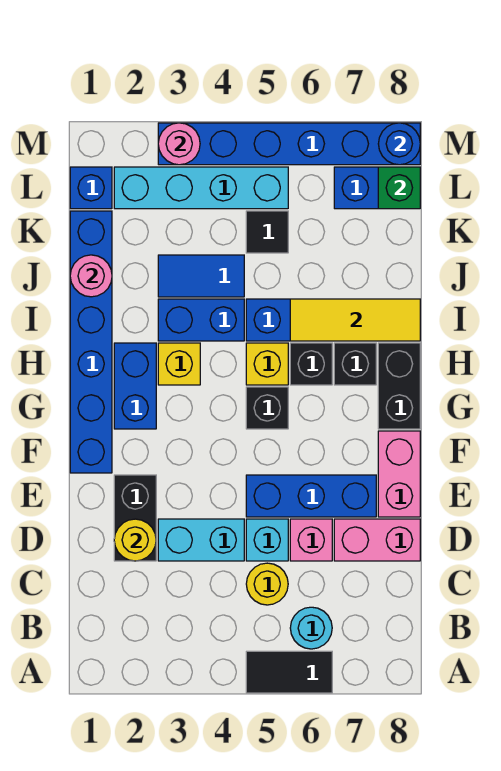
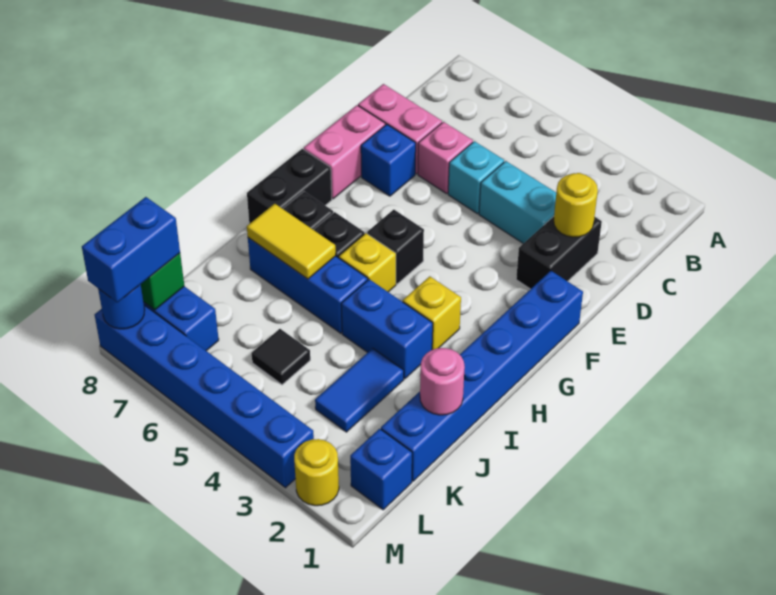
black tile A5:A6 level 1 -> none
cyan round brick B6 level 1 -> none
yellow round brick C5 level 1 -> yellow round brick M2 level 1
blue brick E5:E7 level 1 -> blue brick E7 level 1
blue brick G2:H2 level 1 -> blue brick L8:M8 level 3
yellow tile I6:I8 level 2 -> yellow tile I6:I7 level 2
blue tile J3:J4 level 1 -> blue tile J3:K3 level 1
cyan brick L2:L5 level 1 -> none
pink round brick M3 level 2 -> none

